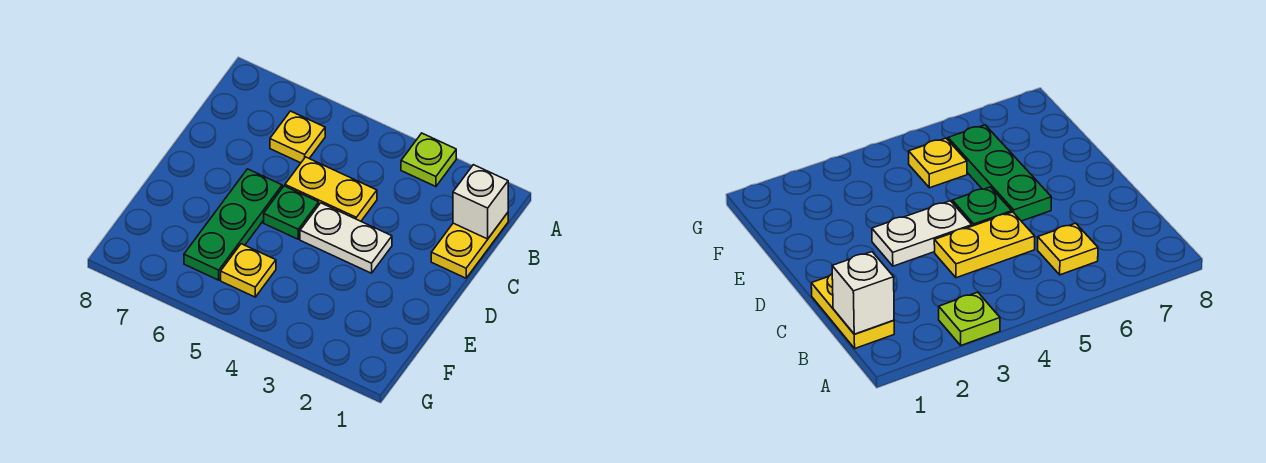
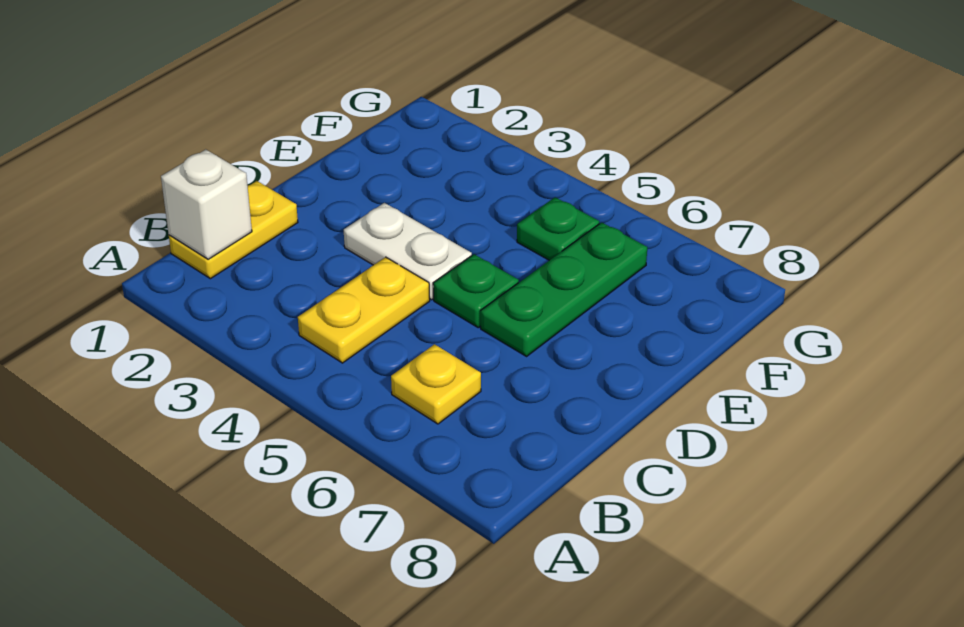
lime plate A3 level 1 -> none
yellow plate C4:C5 level 1 -> yellow plate B4:C4 level 1
yellow plate F5 level 1 -> green plate F5 level 1

